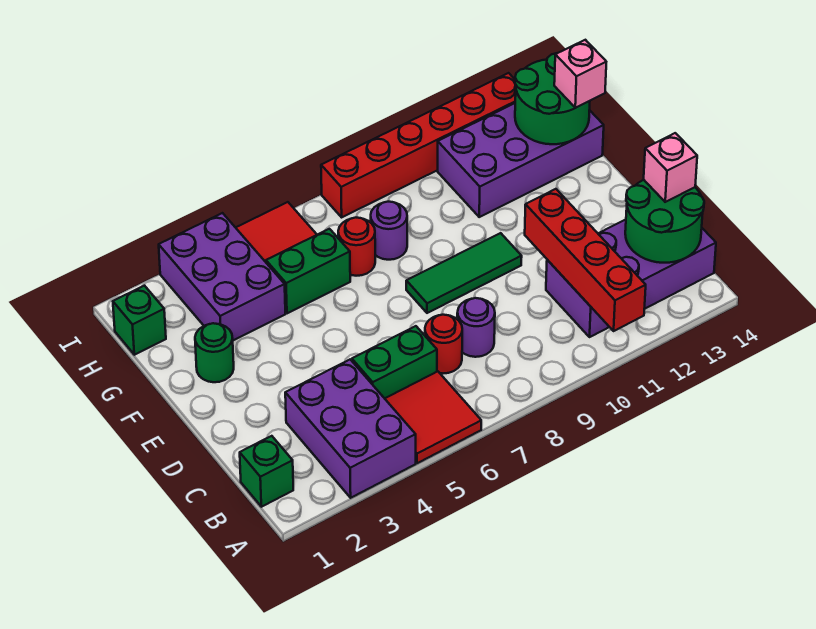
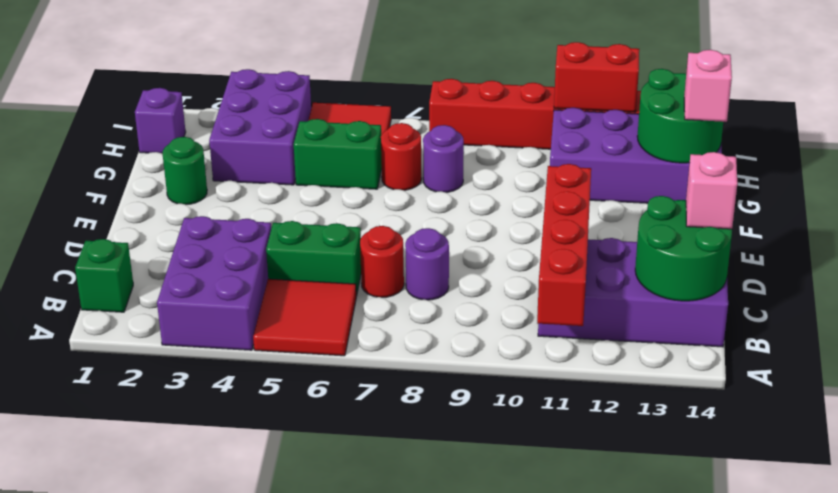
green tile E8:E10 level 1 -> none
green brick H1 level 1 -> purple brick H1 level 1
none -> red brick I11:I12 level 2

